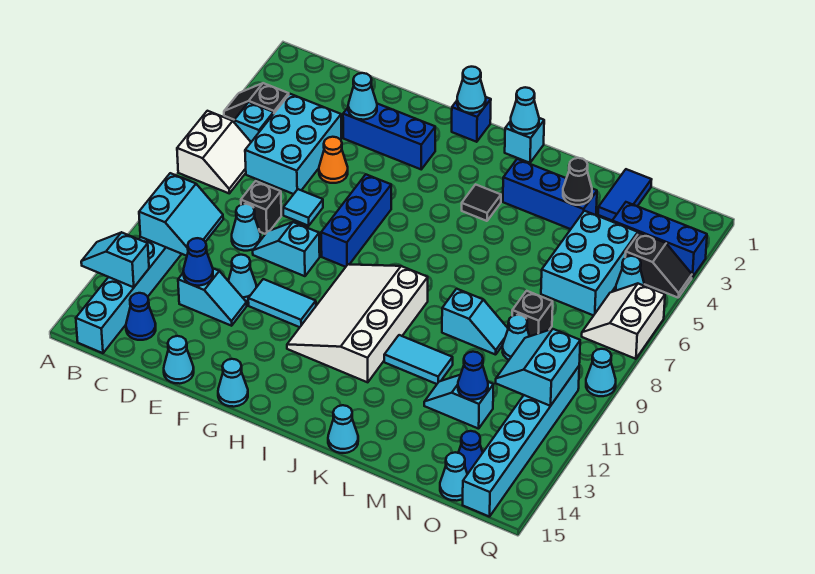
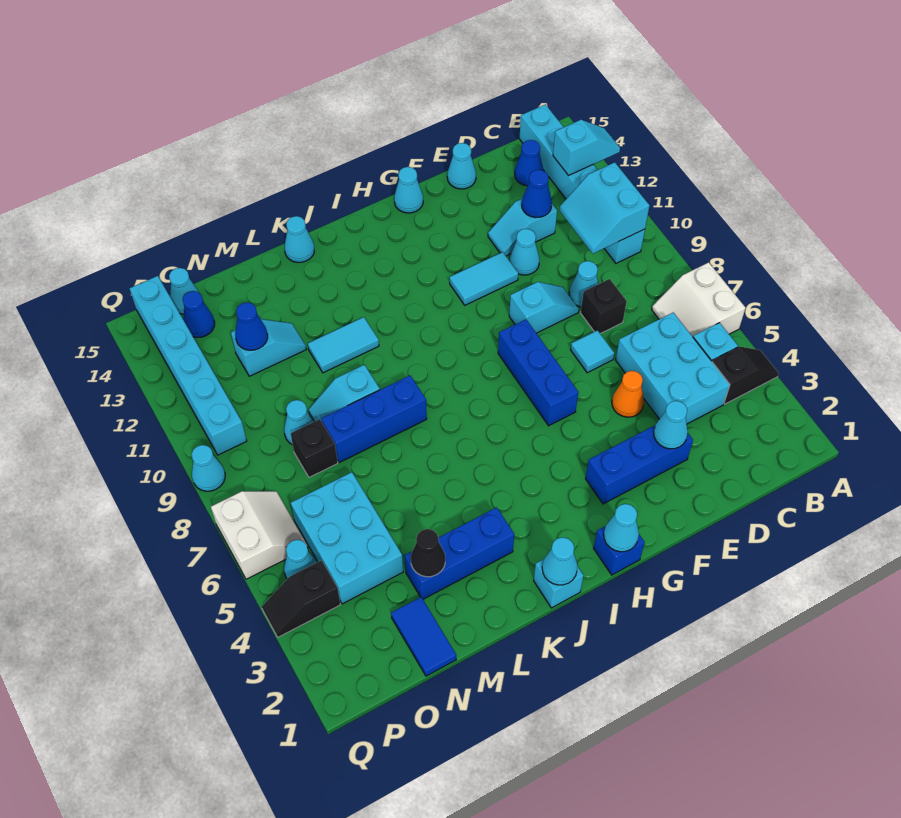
white slope H9:J12 level 1 top J -> none
black tile J4 level 1 -> none
blue brick O3:Q3 level 1 -> blue brick K8:M8 level 1
cyan slope O10:P11 level 2 top P -> none

